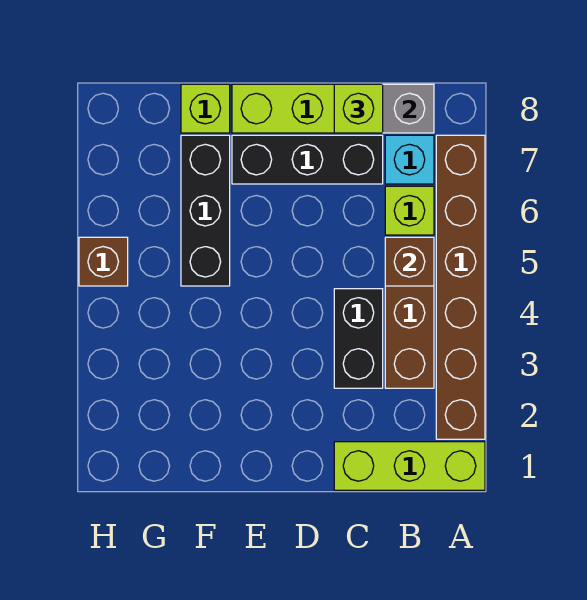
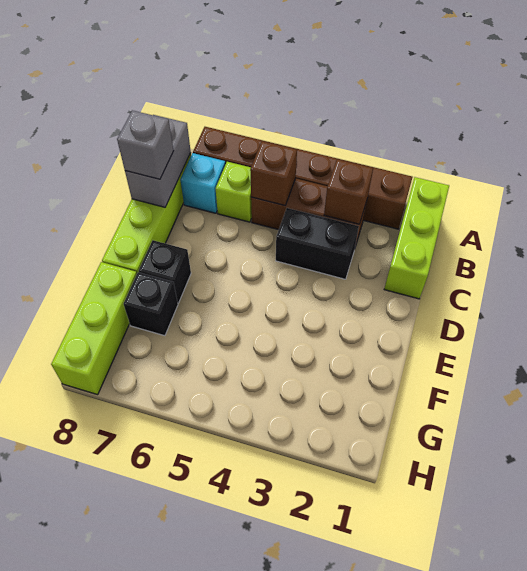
black brick C7:E7 level 1 -> black brick E7 level 1
lime brick C8 level 3 -> grey brick C8 level 3
black brick F5:F7 level 1 -> black brick F7 level 1
lime brick F8 level 1 -> lime brick F8:H8 level 1
brown brick H5 level 1 -> brown brick B3 level 2

